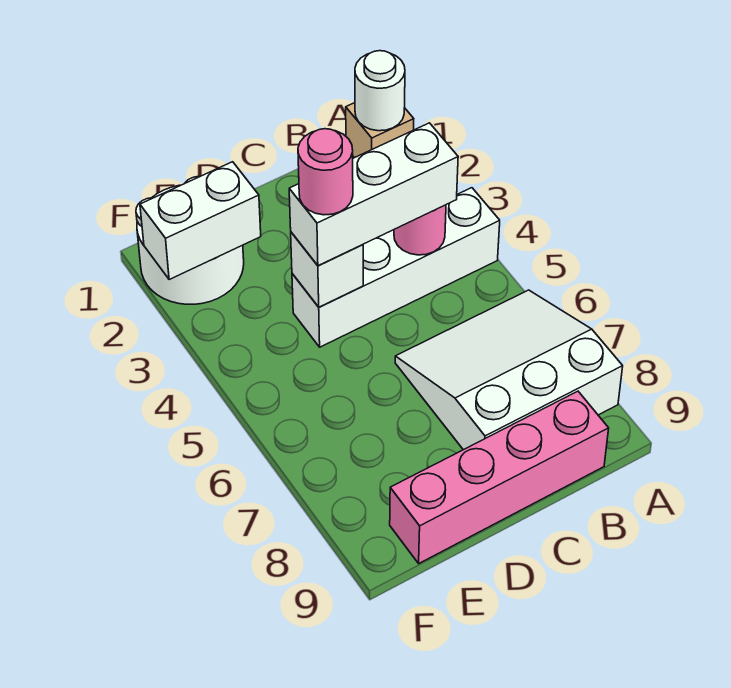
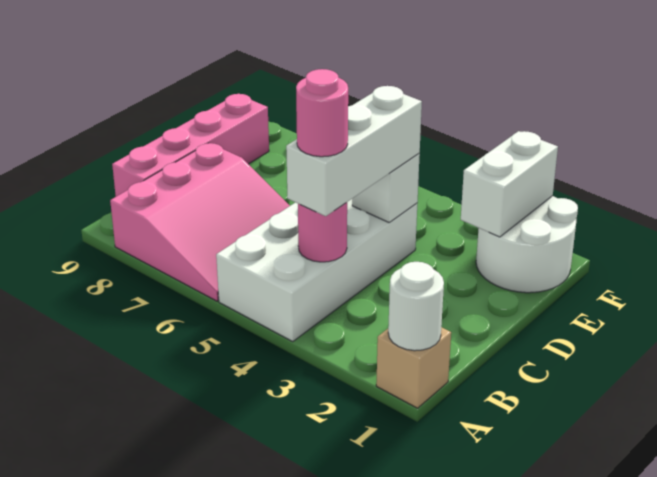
white brick A4:D4 level 1 -> white brick A4:D5 level 1
white slope A6:C8 level 1 top 8 -> pink slope A6:C8 level 1 top 8
pink round brick D4 level 4 -> pink round brick B4 level 4

